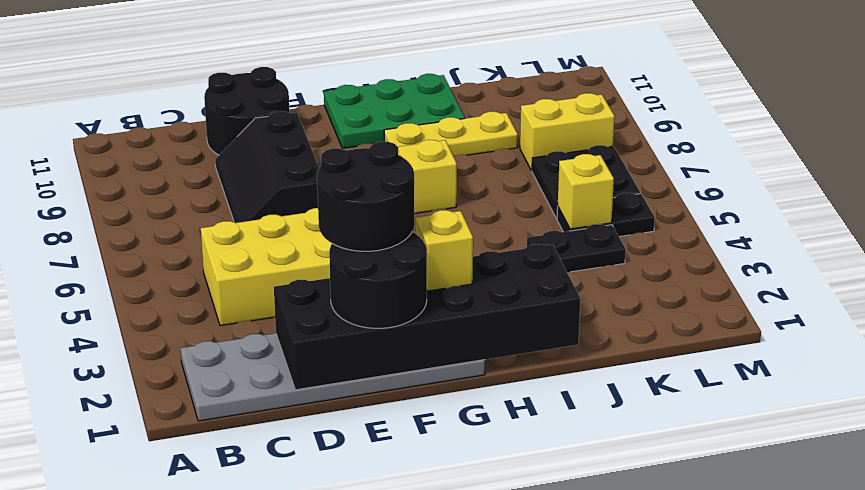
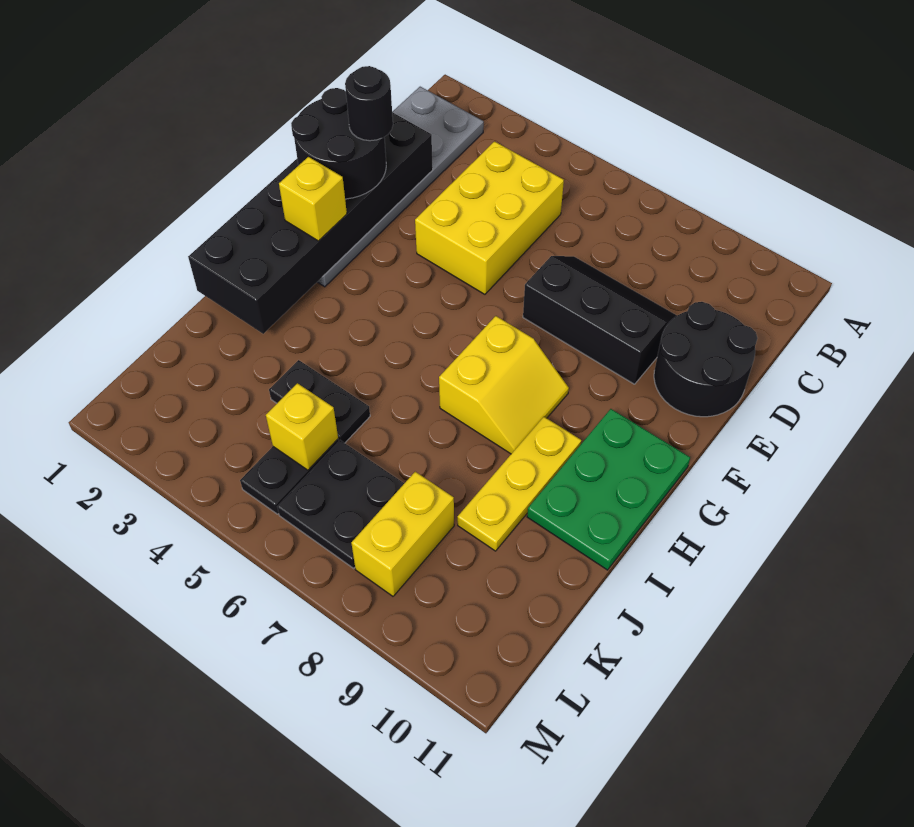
black round brick E2:F3 level 4 -> black round brick E2 level 4
black plate J4:K4 level 1 -> black plate J4:J5 level 1

